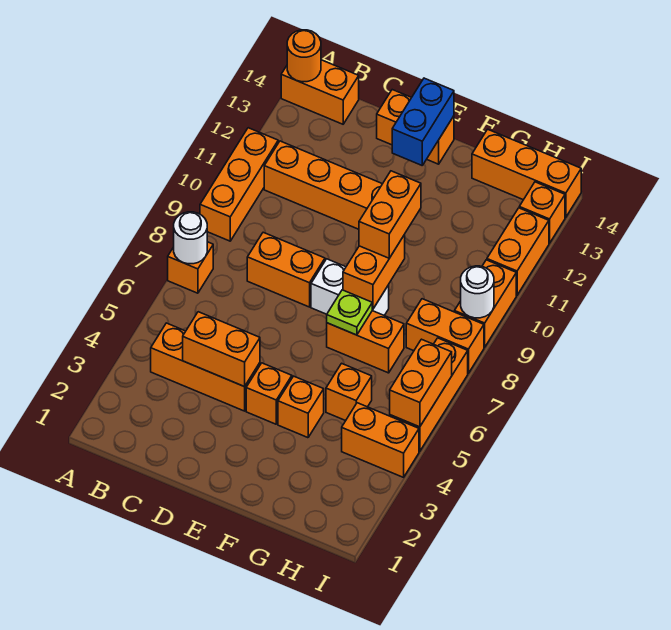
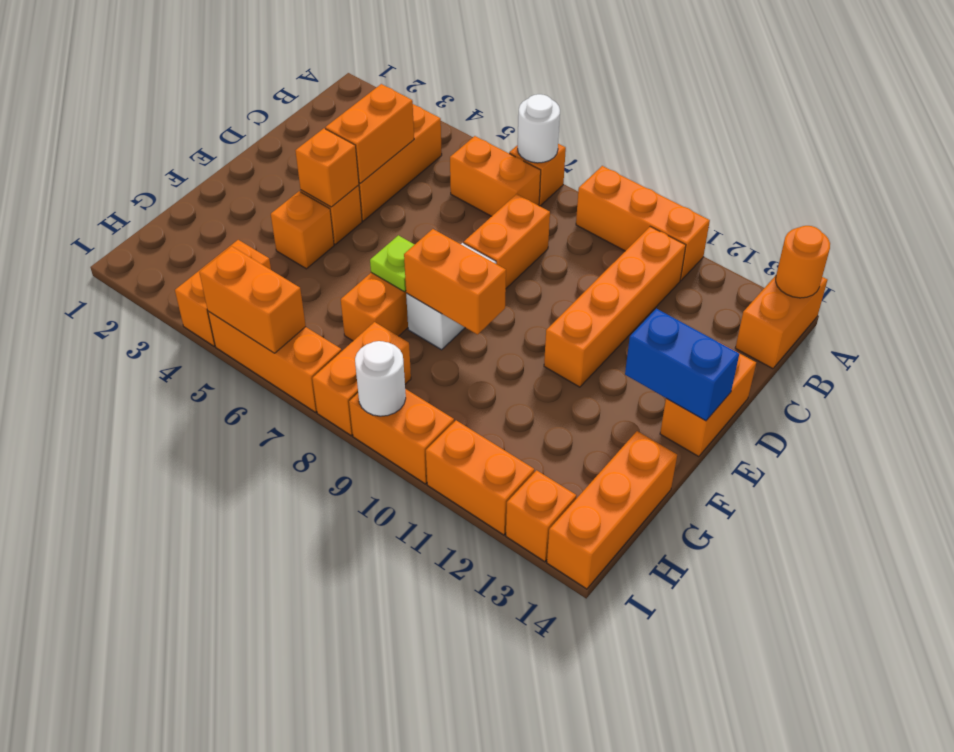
orange brick F9:F10 level 3 -> orange brick B6:B7 level 1
orange brick G5 level 1 -> orange brick E4 level 2

